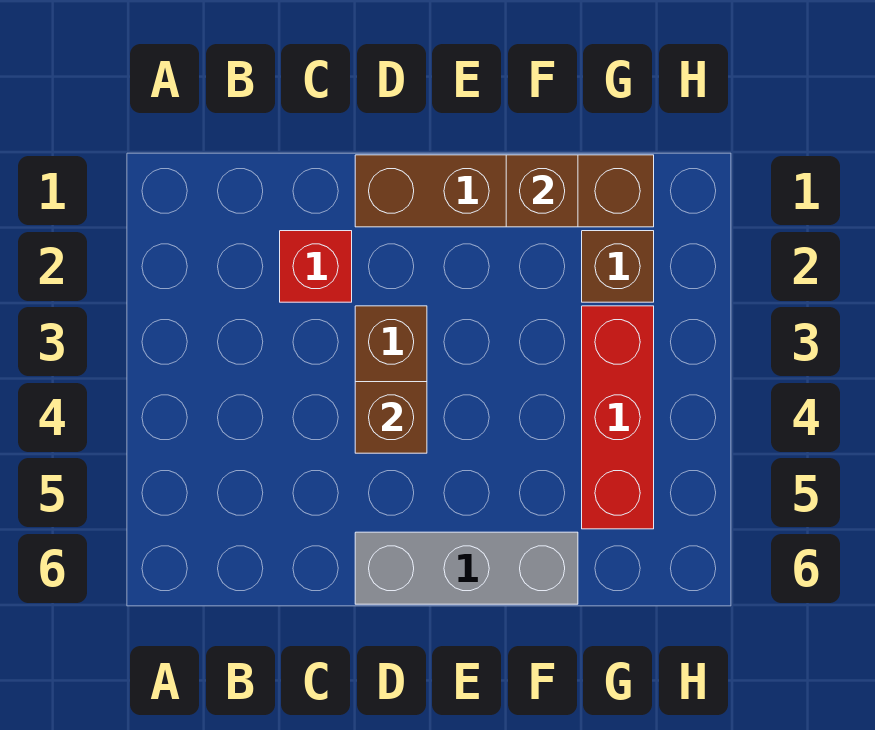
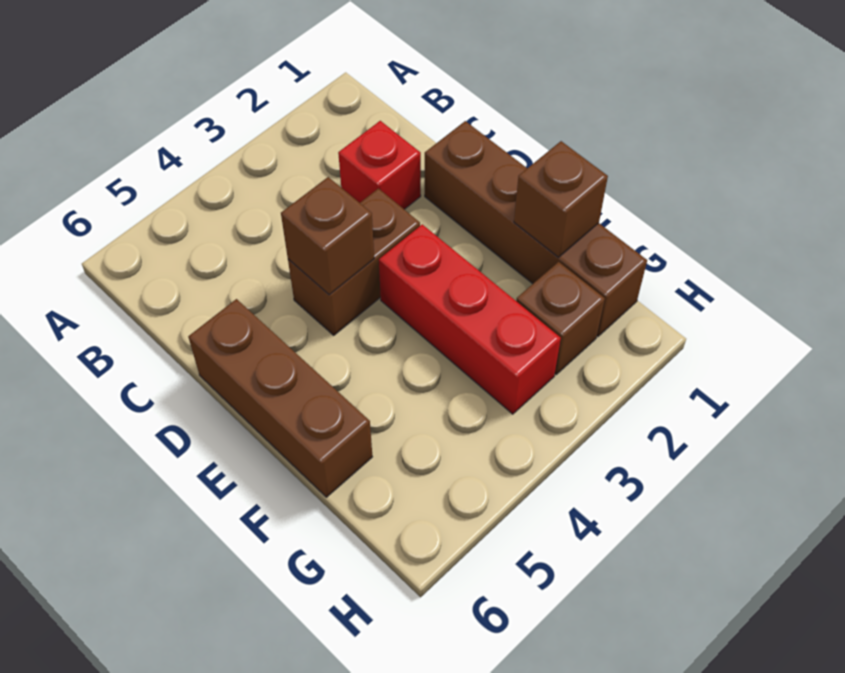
grey brick D6:F6 level 1 -> brown brick D6:F6 level 1
red brick G3:G5 level 1 -> red brick E3:G3 level 1

